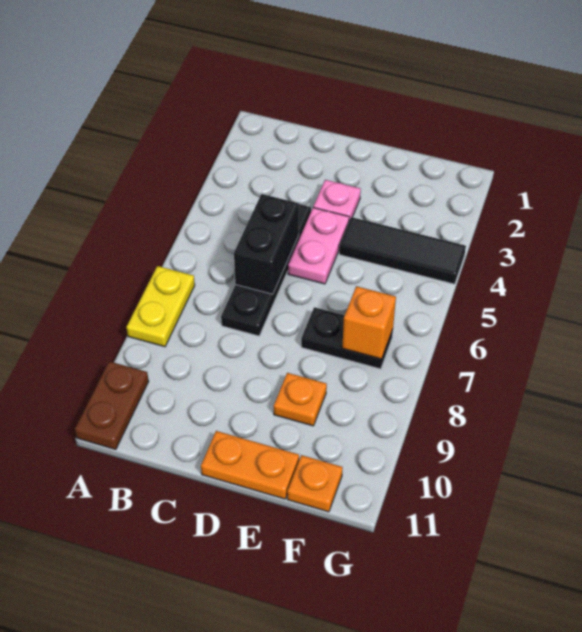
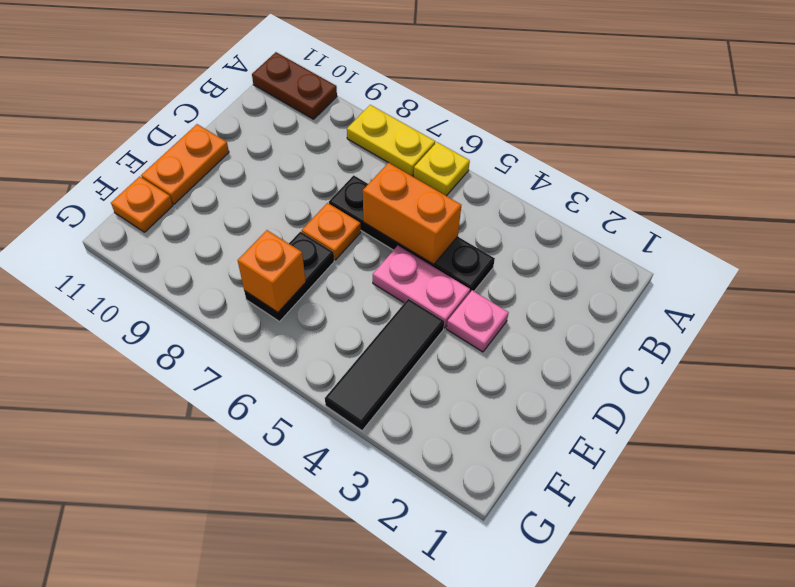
none -> yellow plate A6 level 1
black brick C5:C6 level 2 -> orange brick C5:C6 level 2
orange plate E9 level 1 -> orange plate D7 level 1

